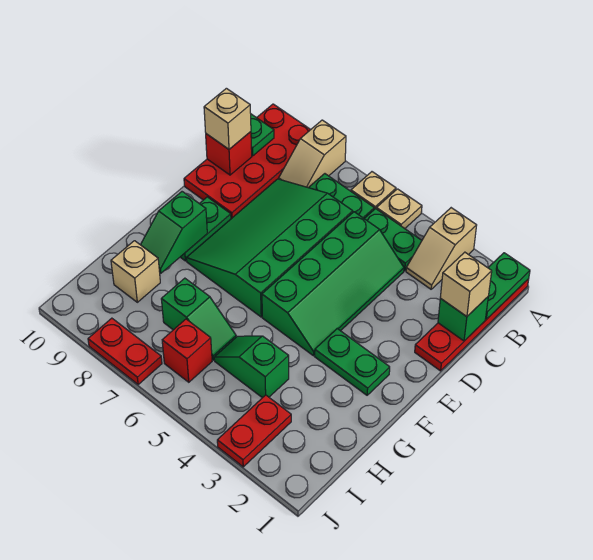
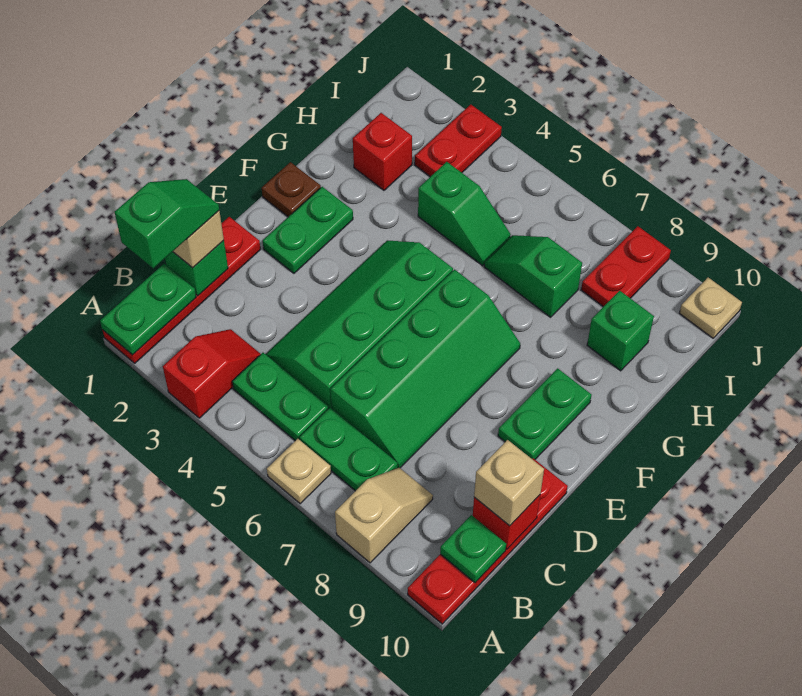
tan slope A3:B3 level 1 top A -> red slope A3:B3 level 1 top A
tan plate A5 level 1 -> tan plate J10 level 1
red plate A9:D10 level 1 -> red plate A10:D10 level 1
green slope C6:F8 level 1 top 6 -> green slope C6:F7 level 1 top 6
none -> brown plate F1 level 1
green plate F2:F3 level 1 -> green plate E2:F2 level 1
green slope F9:G9 level 2 top F -> green slope B1:C1 level 4 top B
tan brick H9 level 1 -> green brick H9 level 1
red brick I6 level 1 -> red brick H2 level 1
red plate J7:J8 level 1 -> red plate I8:J8 level 1

